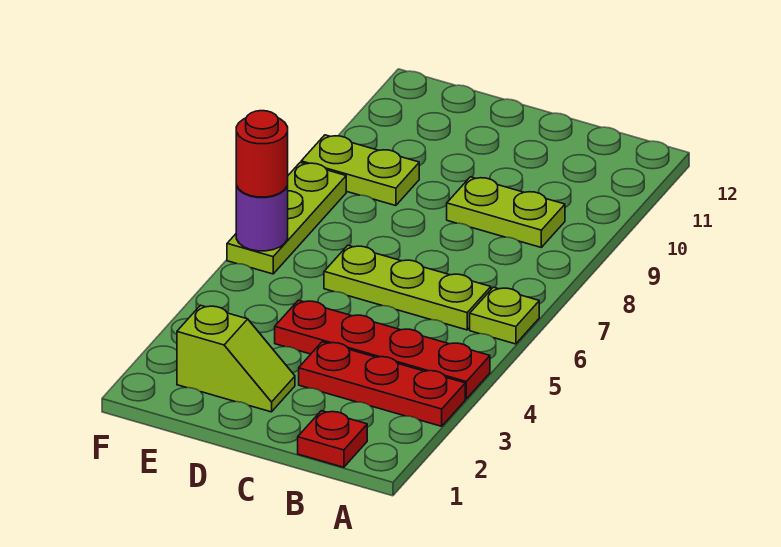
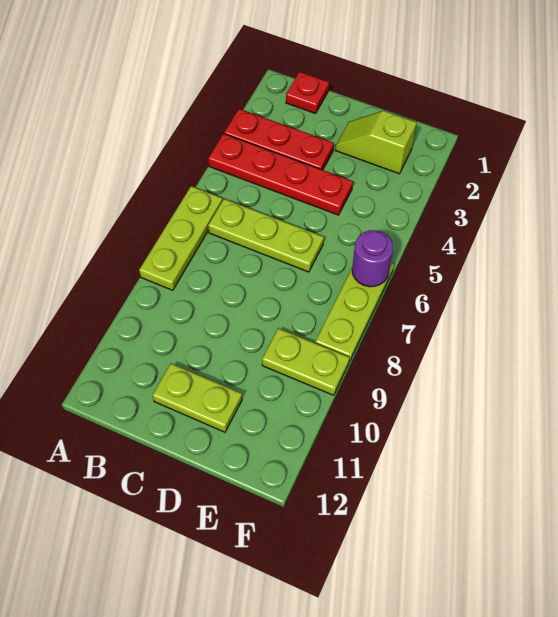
lime plate A6 level 1 -> lime plate A6:A8 level 1
lime plate B9:C9 level 1 -> lime plate C11:D11 level 1
red round brick F6 level 3 -> none

